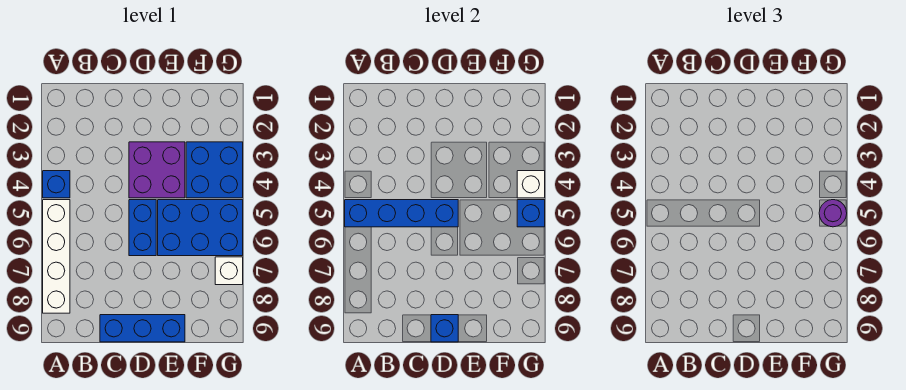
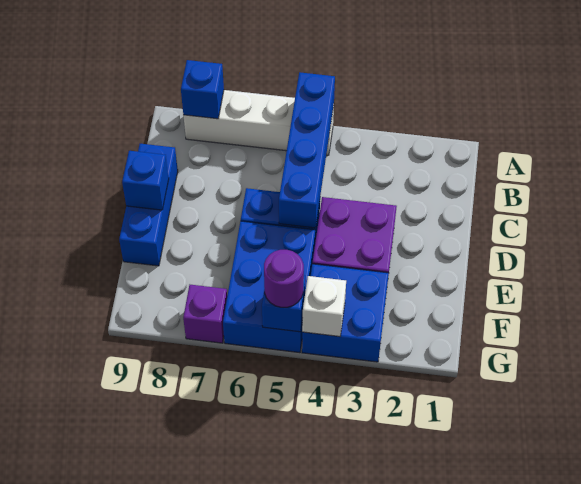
blue brick A4 level 1 -> blue brick A8 level 2
white brick G7 level 1 -> purple brick G7 level 1

